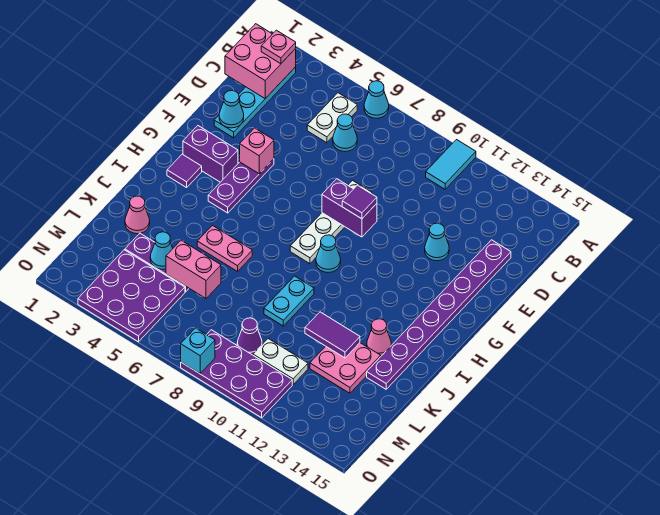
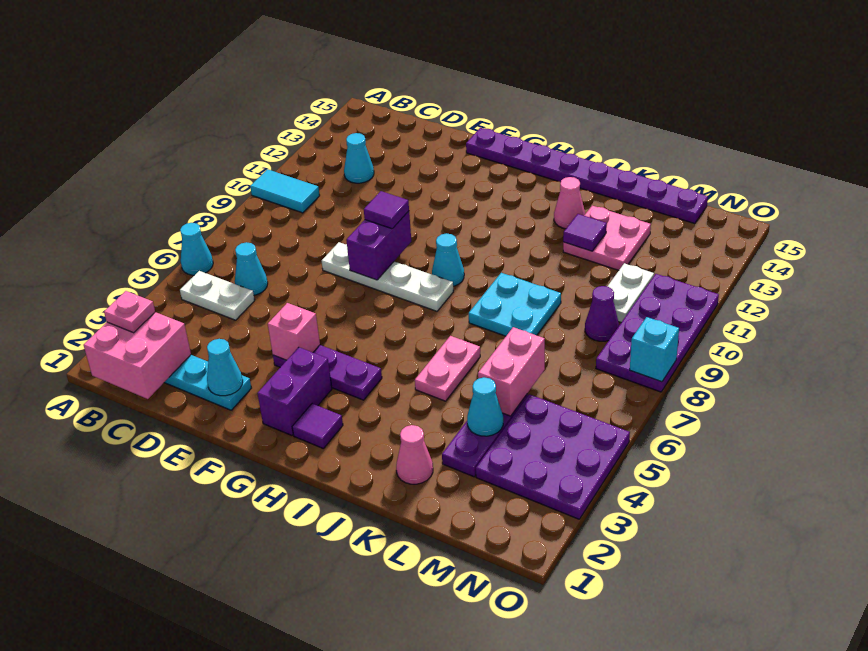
purple plate D14:K14 level 1 -> purple plate F15:M15 level 1
cyan cone E12 level 1 -> cyan cone C12 level 1
cyan plate J9:K9 level 1 -> cyan plate J8:K9 level 1
purple tile K11:K12 level 2 -> purple tile K12 level 2

